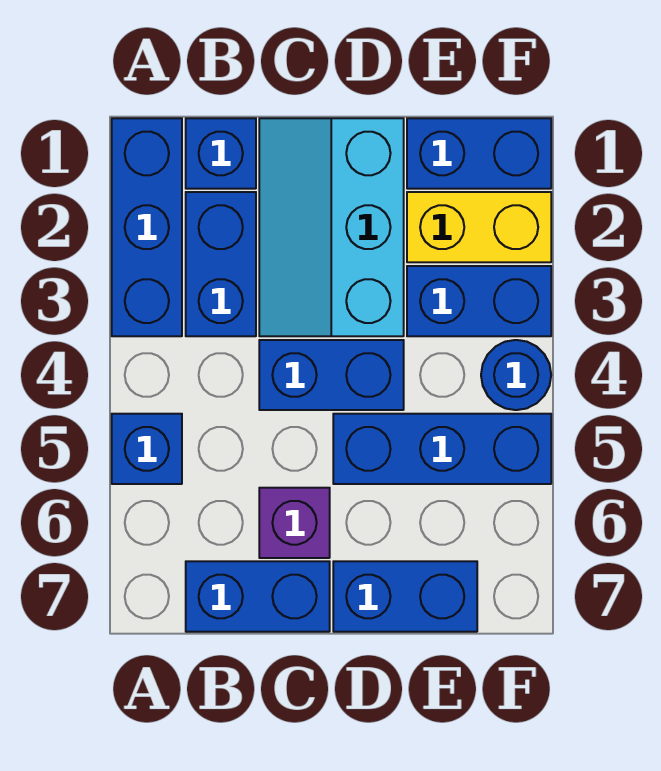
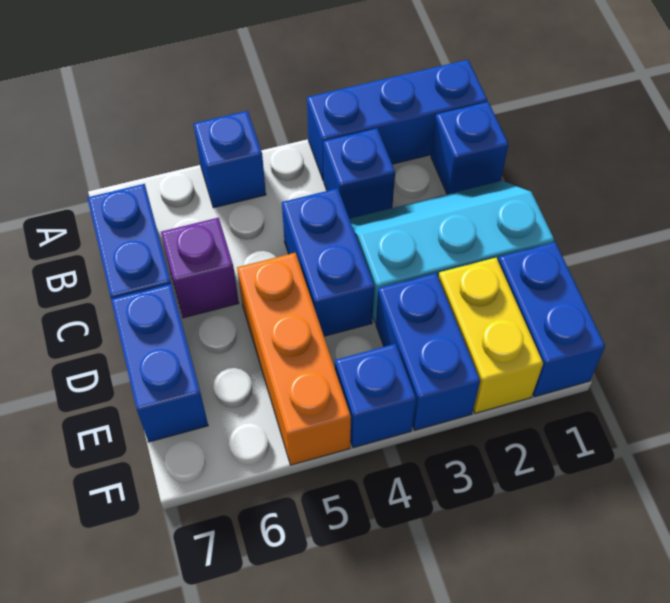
blue brick B2:B3 level 1 -> blue brick B3 level 1
blue brick D5:F5 level 1 -> orange brick D5:F5 level 1
blue round brick F4 level 1 -> blue brick F4 level 1

